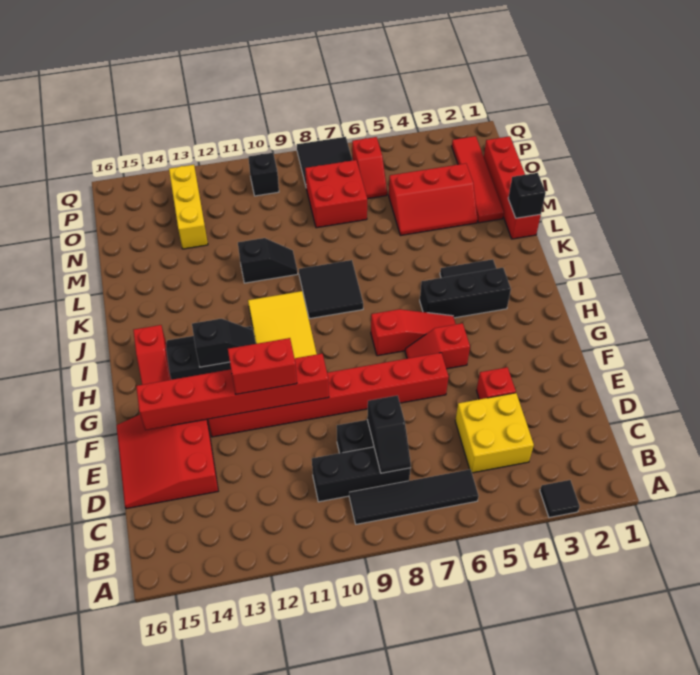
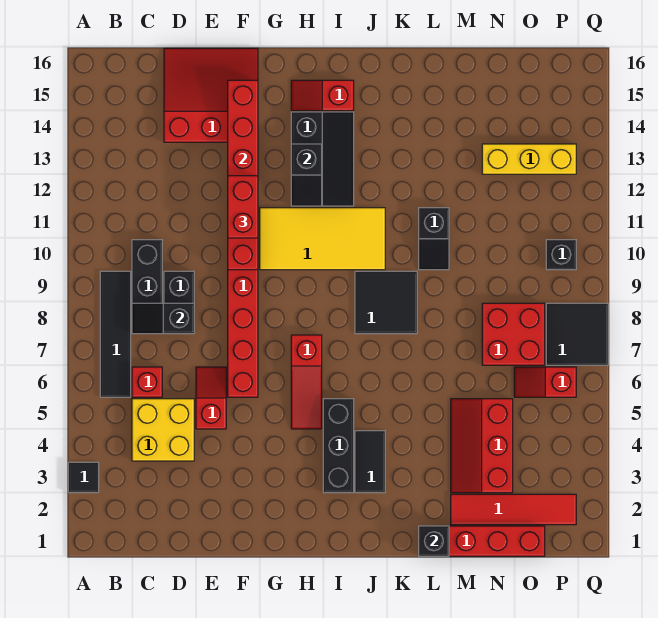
red brick E4 level 1 -> red brick C6 level 1
red slope G5:G6 level 1 top 5 -> red slope E5:E6 level 1 top 5

